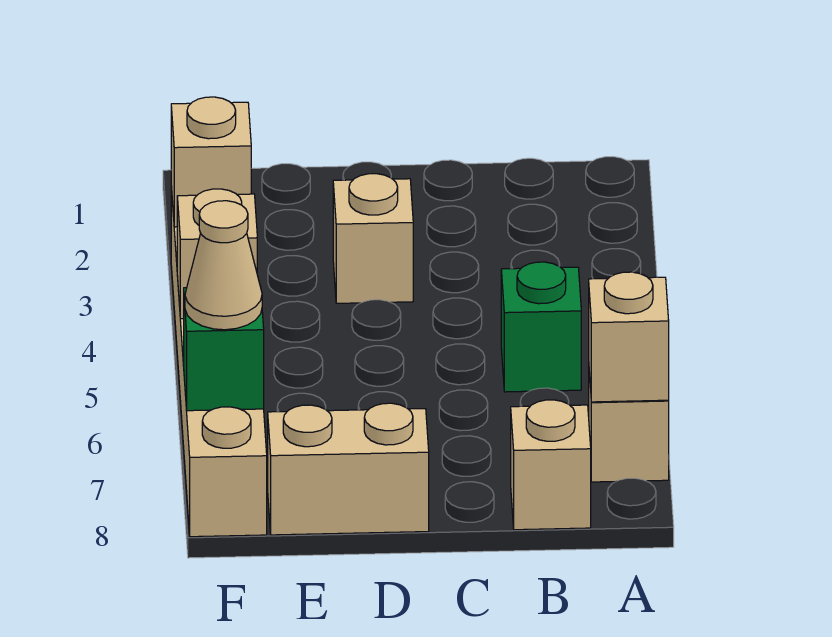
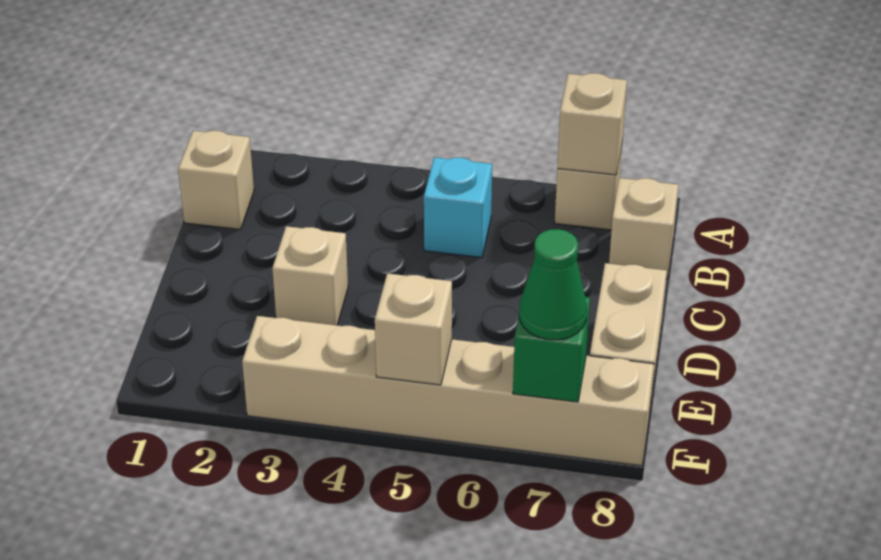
green brick B5 level 1 -> cyan brick B5 level 1
tan brick F3 level 2 -> tan brick B1 level 1
tan cone F7 level 3 -> green cone F7 level 3

